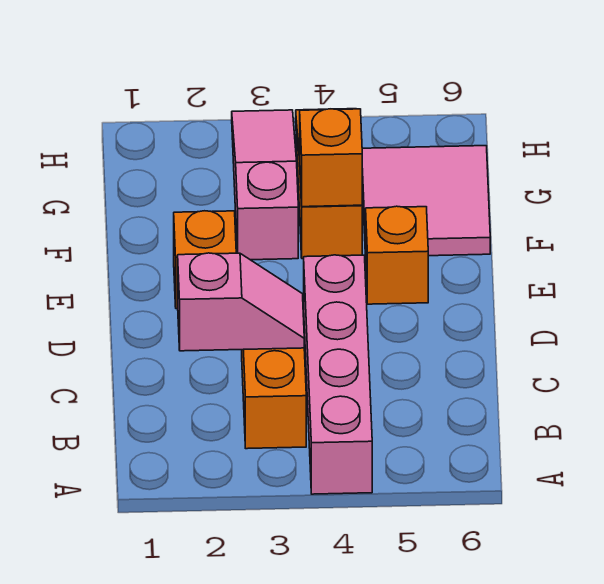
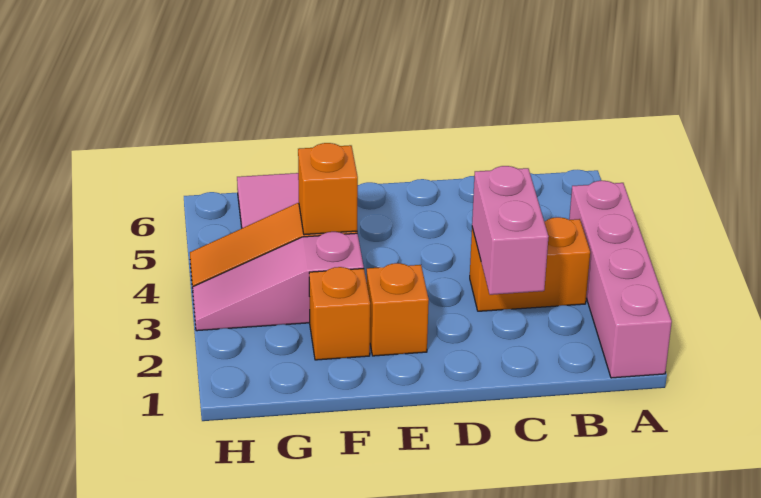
pink brick A4:D4 level 1 -> pink brick A1:A4 level 1
pink slope C2:C3 level 2 top 2 -> pink brick C2:C3 level 2
orange brick E5 level 1 -> orange brick F2 level 1

